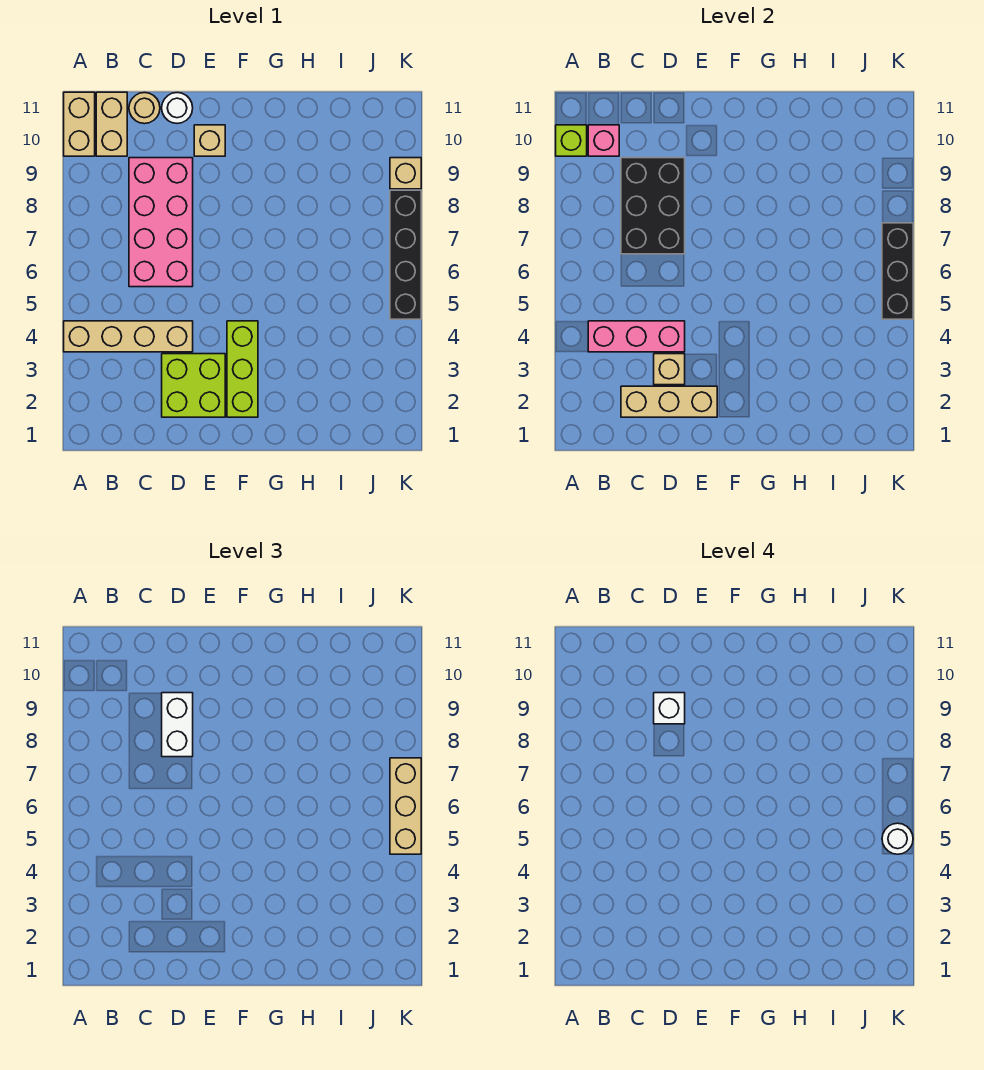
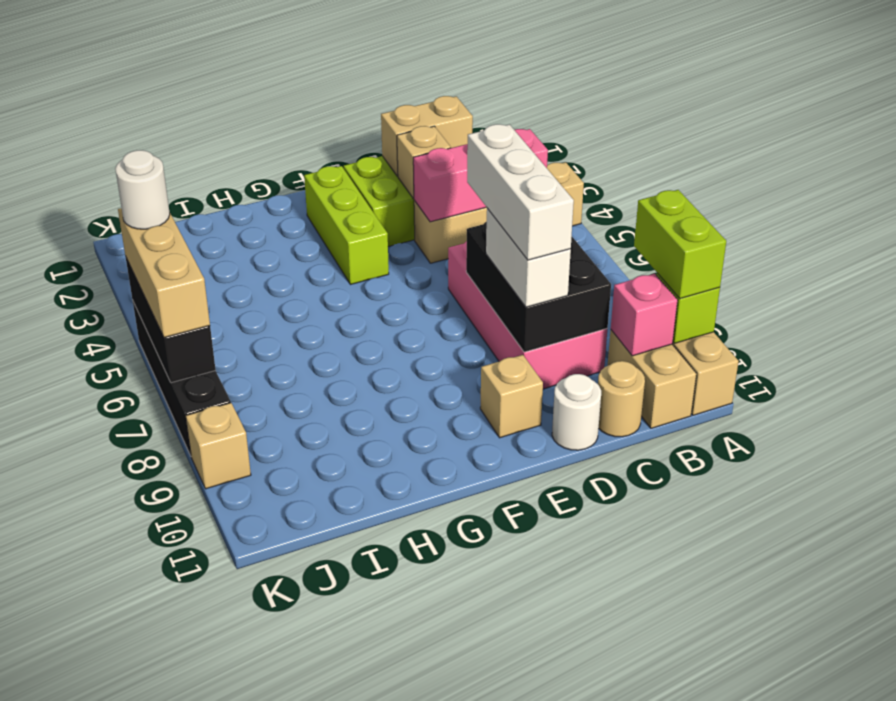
none -> lime brick A9:A10 level 3
tan brick C2:E2 level 2 -> tan brick C2:D2 level 2
white brick D9 level 4 -> white brick D7:D9 level 4

